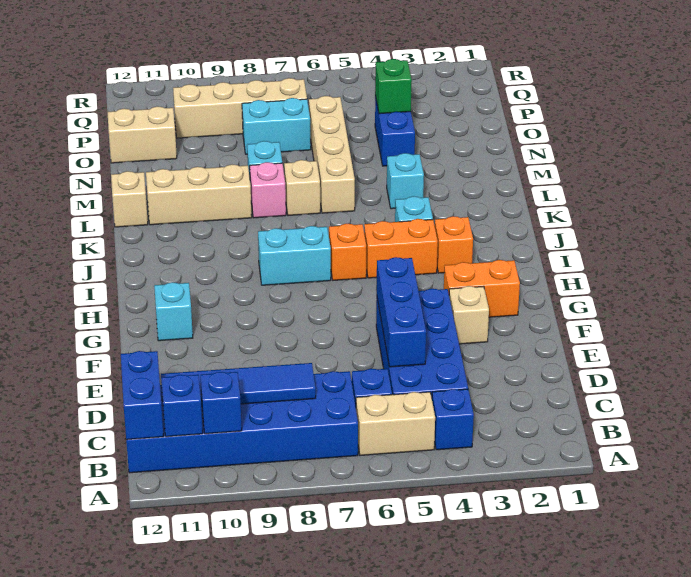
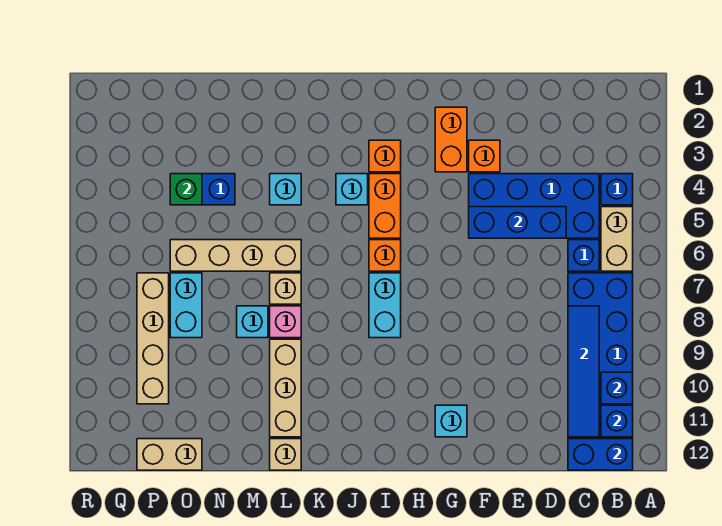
tan brick F3 level 1 -> orange brick F3 level 1
tan brick O11:O12 level 1 -> tan brick O12:P12 level 1

